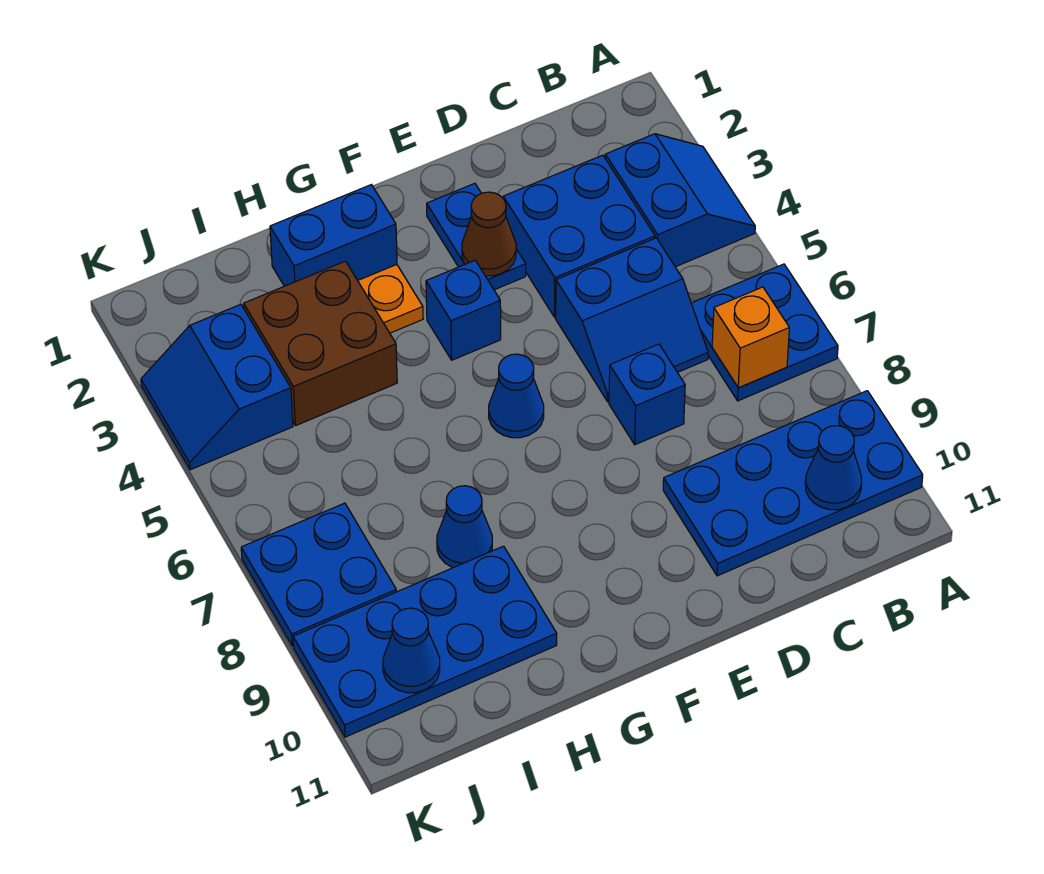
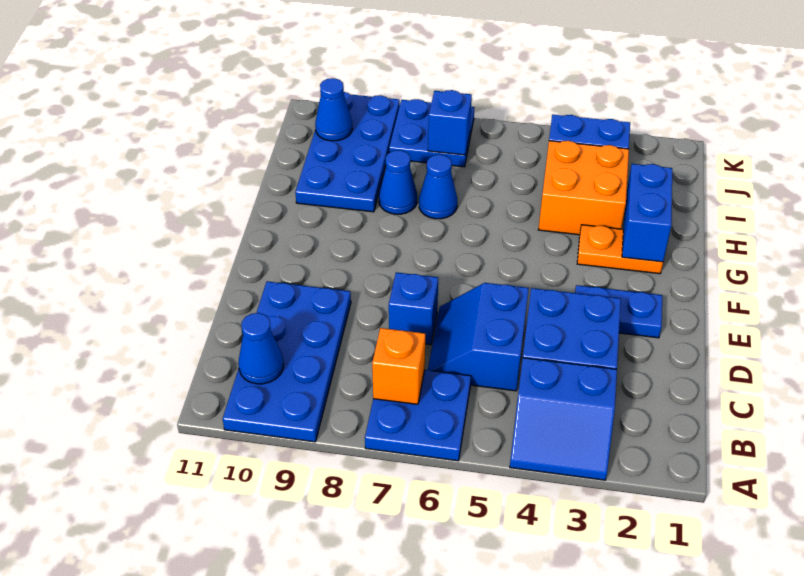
brown cone E3 level 2 -> none
blue brick F4 level 1 -> blue brick J7 level 2
blue cone F6 level 1 -> blue cone H7 level 1
brown brick H3:I4 level 1 -> orange brick H3:I4 level 1

